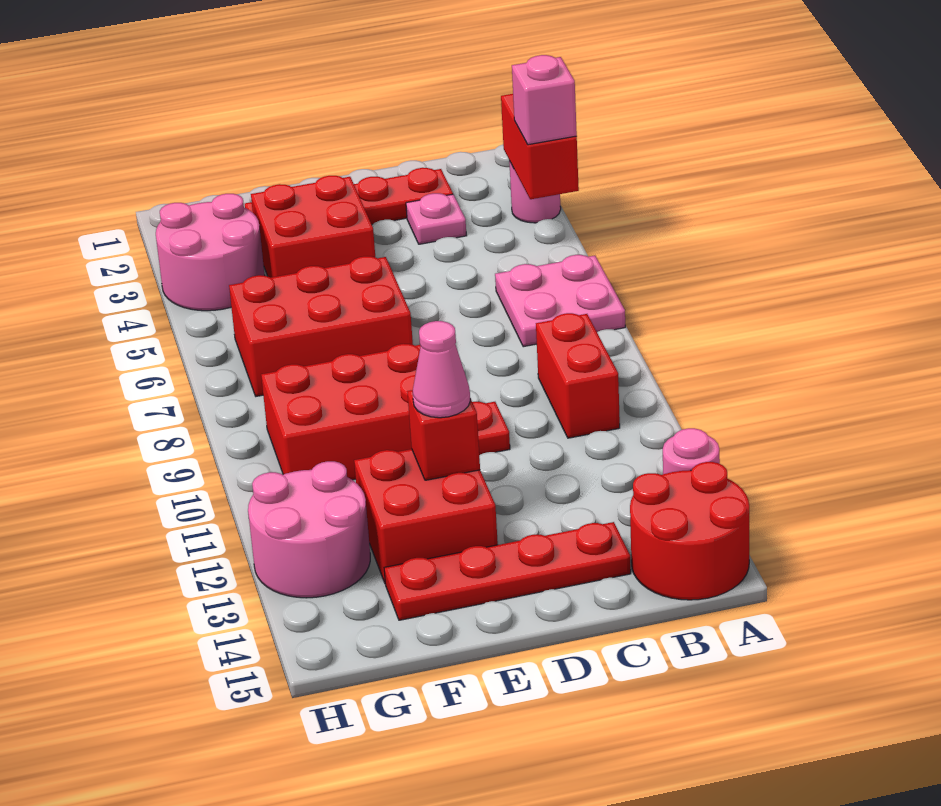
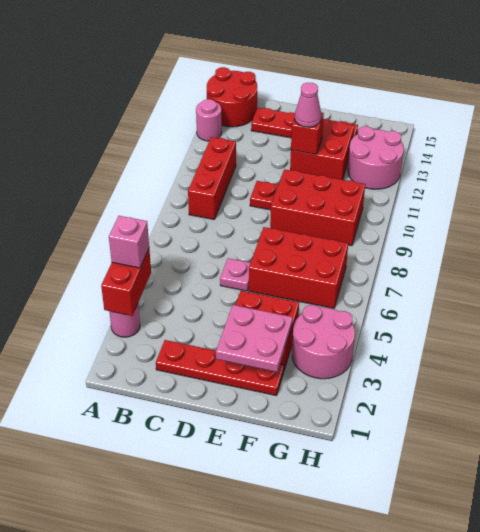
pink plate A6:B7 level 1 -> pink plate E2:F3 level 2
red brick B9:B10 level 1 -> red brick B9:B11 level 1
pink plate C3 level 1 -> pink plate D6 level 1

